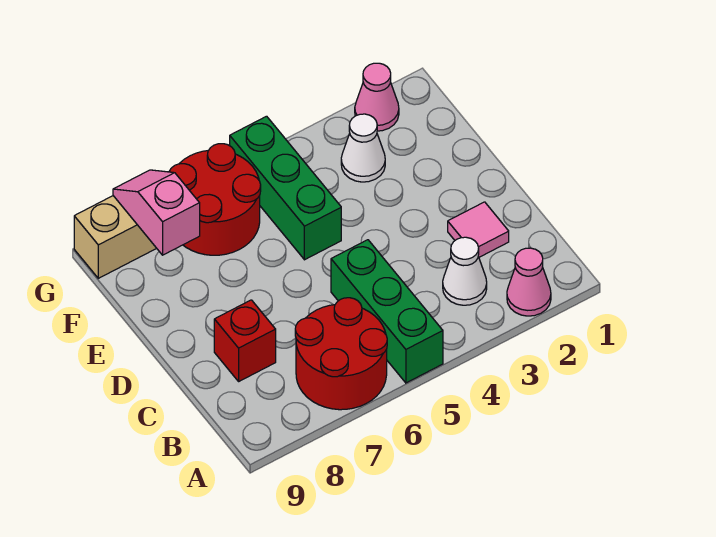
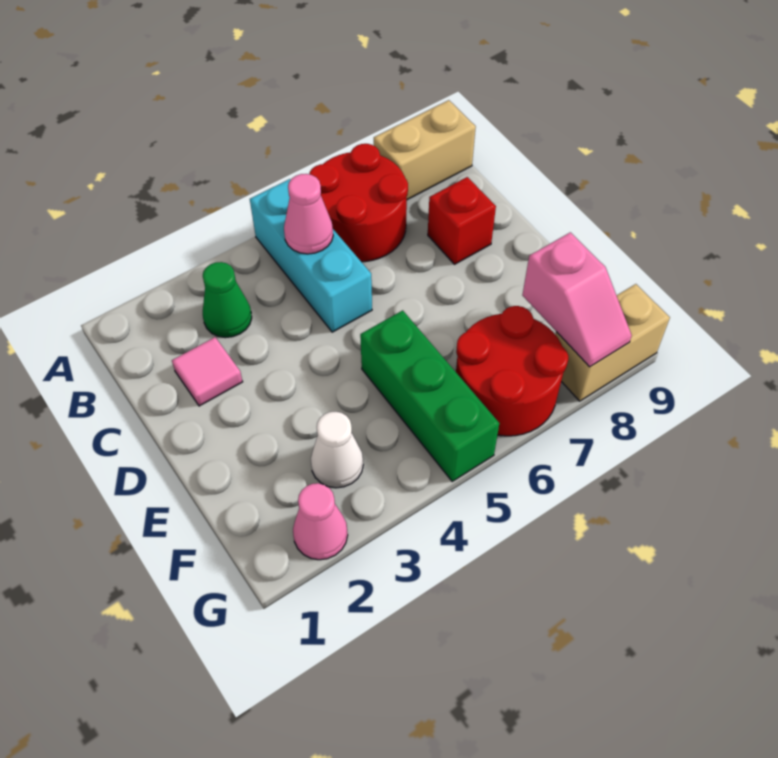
pink cone A2 level 1 -> pink cone B5 level 2
green brick A5:C5 level 1 -> cyan brick A5:C5 level 1
none -> tan brick A8:A9 level 1
white cone B3 level 1 -> green cone B3 level 1

